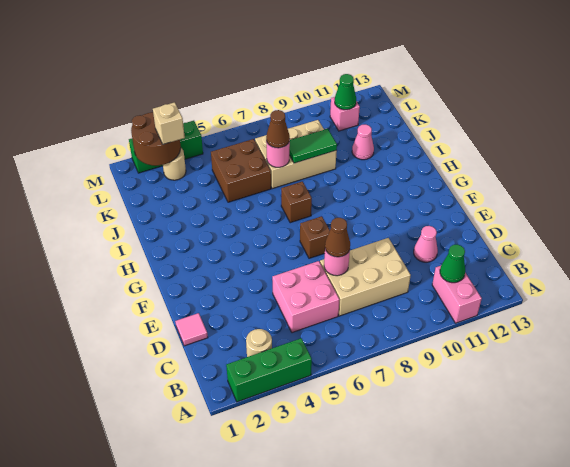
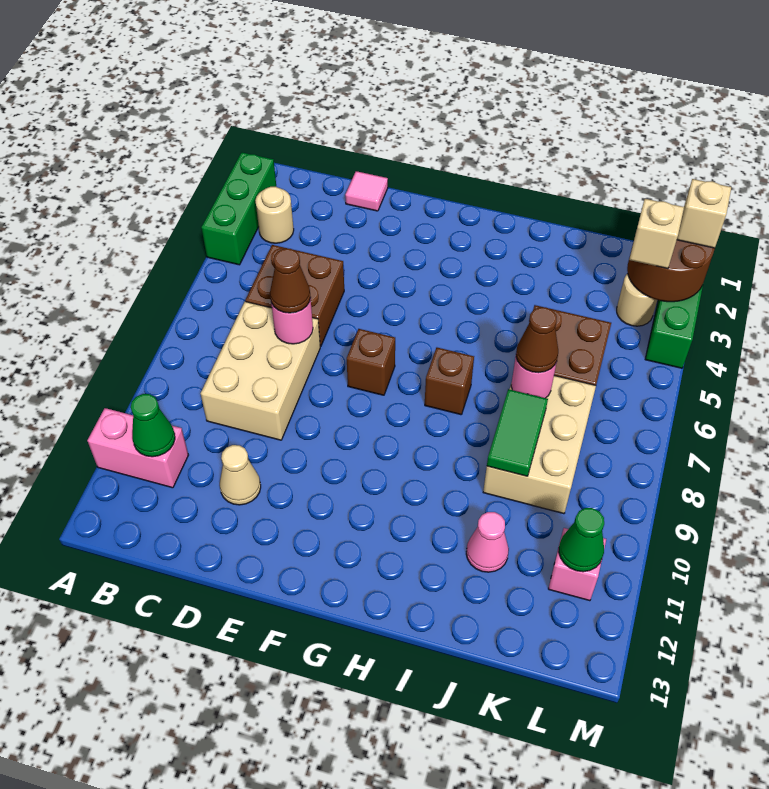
pink brick C5:D6 level 1 -> brown brick C5:D6 level 1
pink cone D11 level 1 -> tan cone D11 level 1
none -> tan brick M2 level 3

